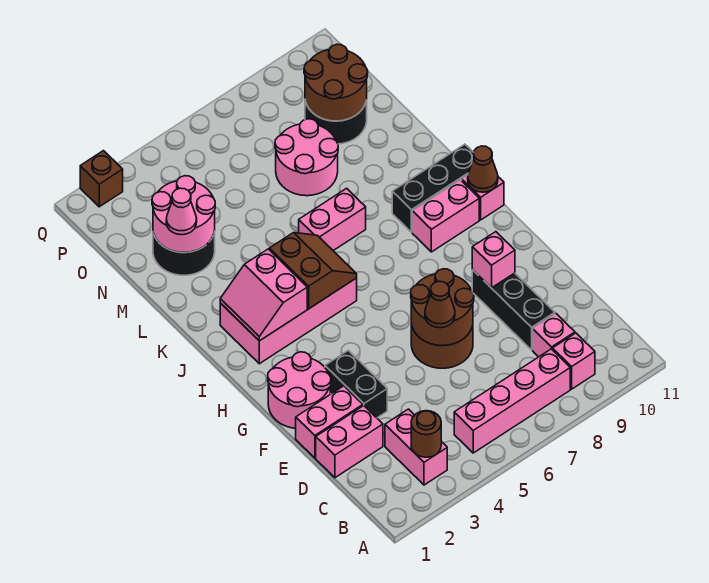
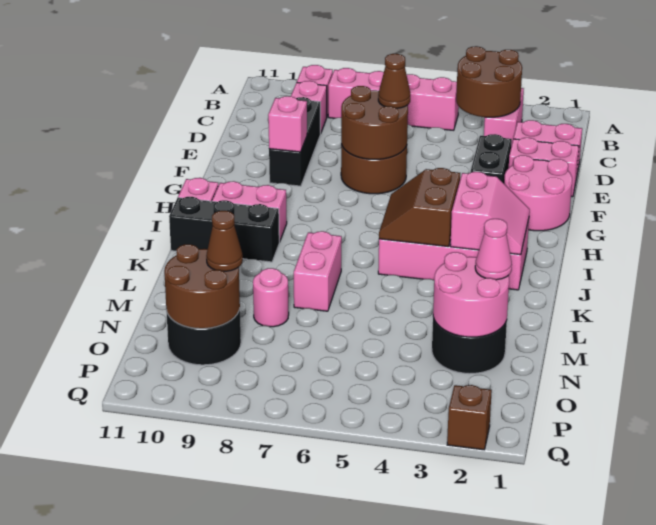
brown round brick B3 level 2 -> brown round brick B3:C4 level 2
brown cone I11 level 2 -> brown cone N9 level 3
pink brick K6:K7 level 1 -> pink brick K7:L7 level 1
pink round brick M7:N8 level 1 -> pink round brick M8 level 1

